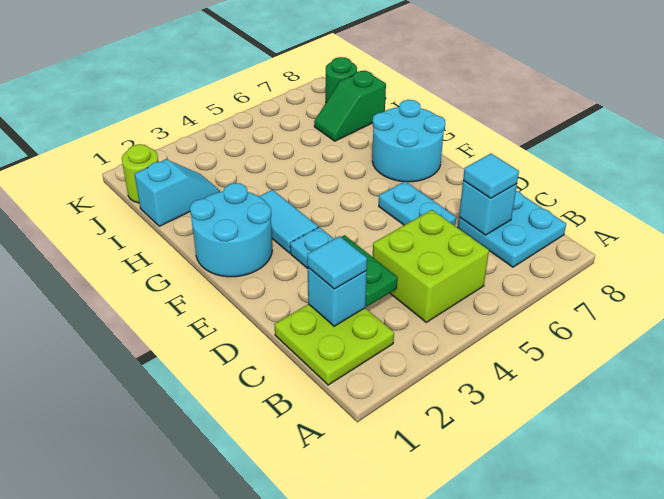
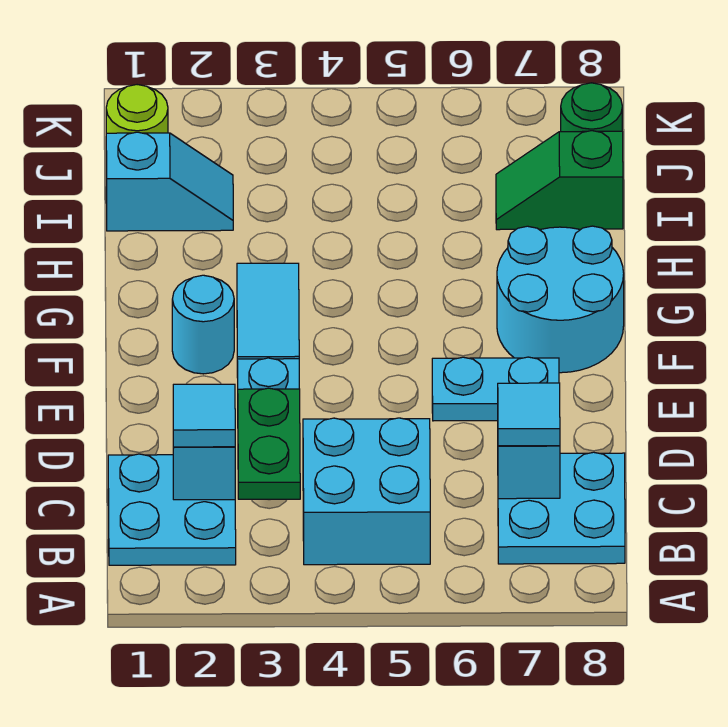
lime plate B1:C2 level 1 -> cyan plate B1:C2 level 1
lime brick B4:C5 level 1 -> cyan brick B4:C5 level 1
cyan plate D6:E6 level 1 -> cyan plate E6:E7 level 1
cyan round brick F1:G2 level 1 -> cyan round brick F2 level 1

